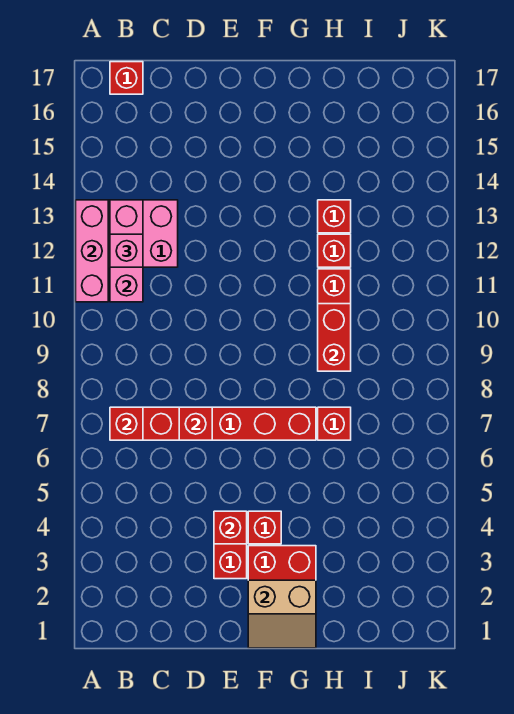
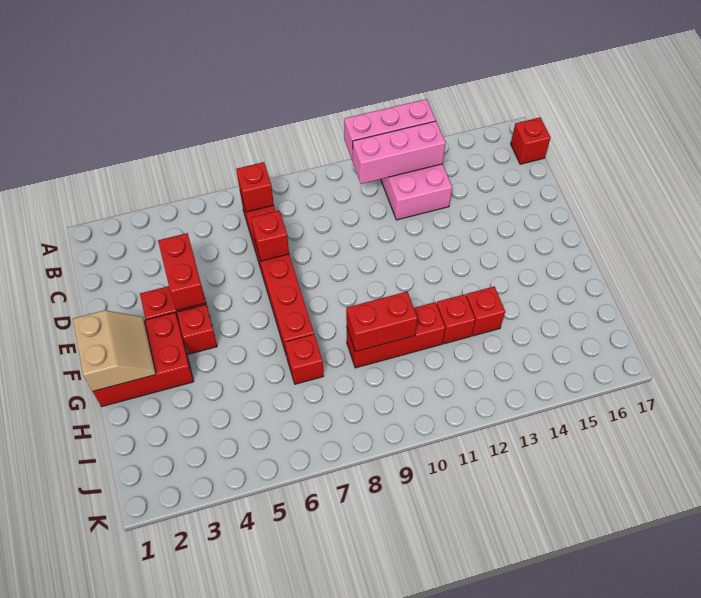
pink brick B12 level 3 -> none
red brick E4 level 2 -> red brick D4:E4 level 2
tan slope F1:G2 level 2 top 2 -> tan slope F1:G2 level 2 top 1

